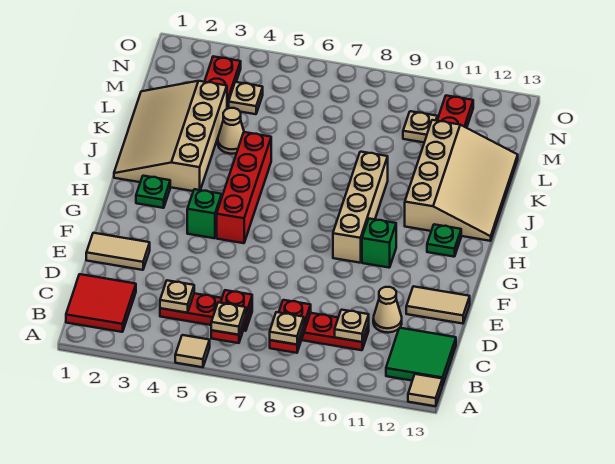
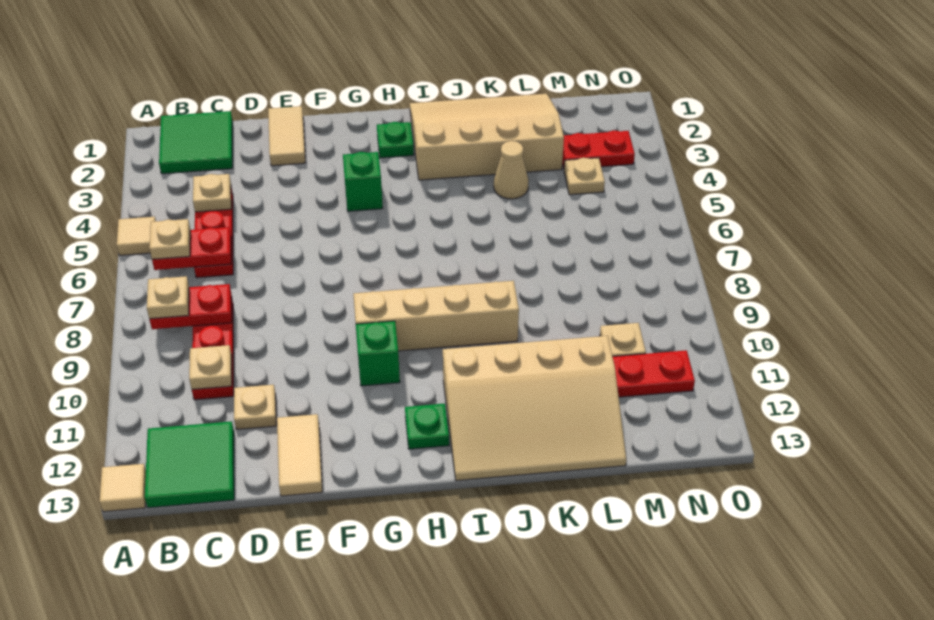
red tile B1:C2 level 1 -> green tile B1:C2 level 1
tan cone D11 level 1 -> tan plate D11 level 1
red brick G5:J5 level 1 -> none

